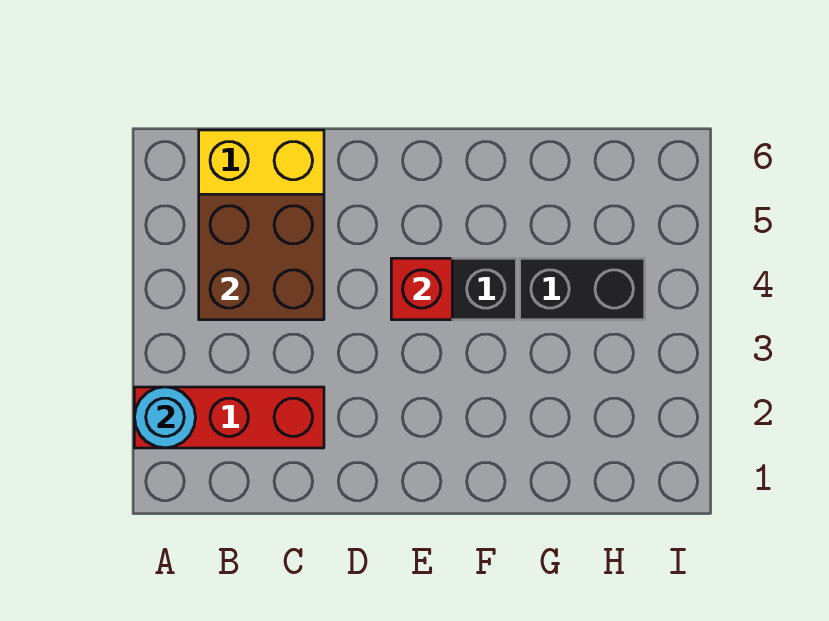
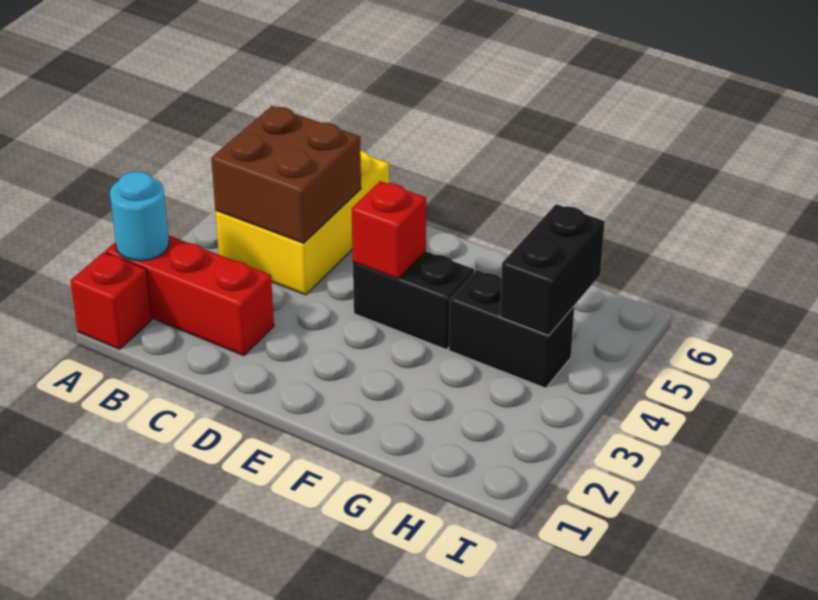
none -> red brick A1 level 1
none -> black brick H4:H5 level 2

